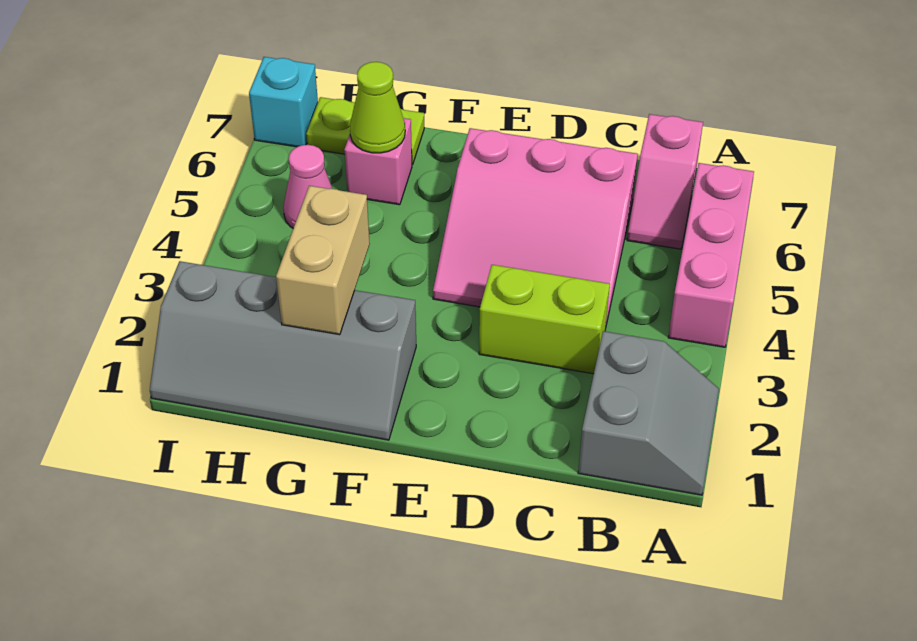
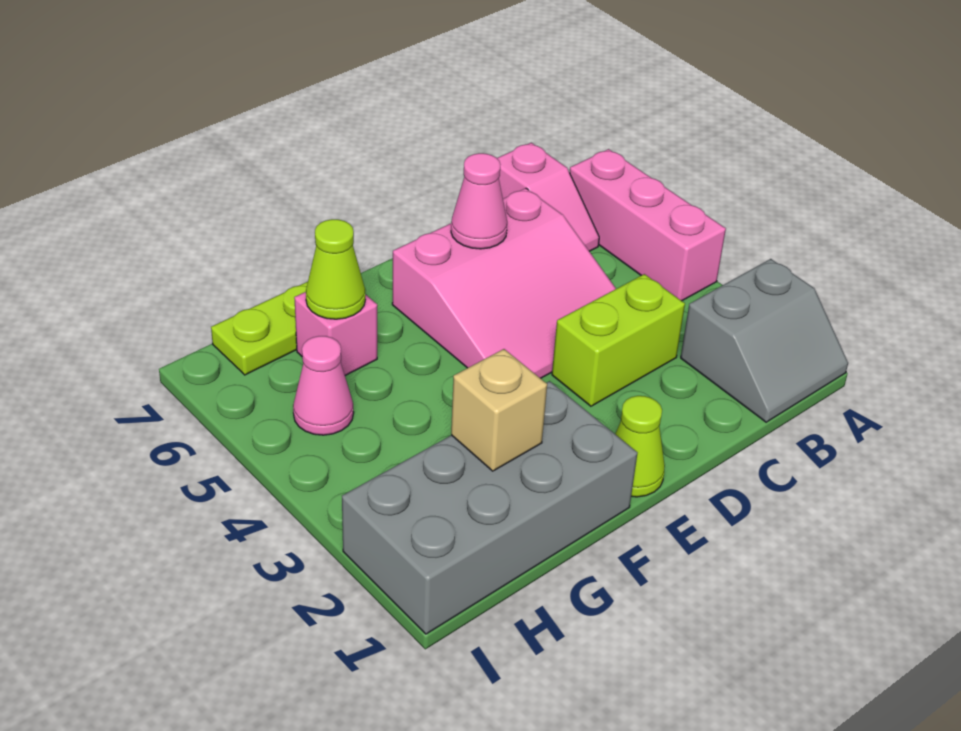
grey slope A1:B2 level 1 top B -> grey slope A1:B2 level 1 top 2
none -> pink cone D6 level 2
none -> lime cone E1 level 1
grey slope F1:I2 level 1 top 2 -> grey brick F1:I2 level 1
tan brick G2:G3 level 2 -> tan brick G2 level 2
cyan brick I7 level 1 -> none

